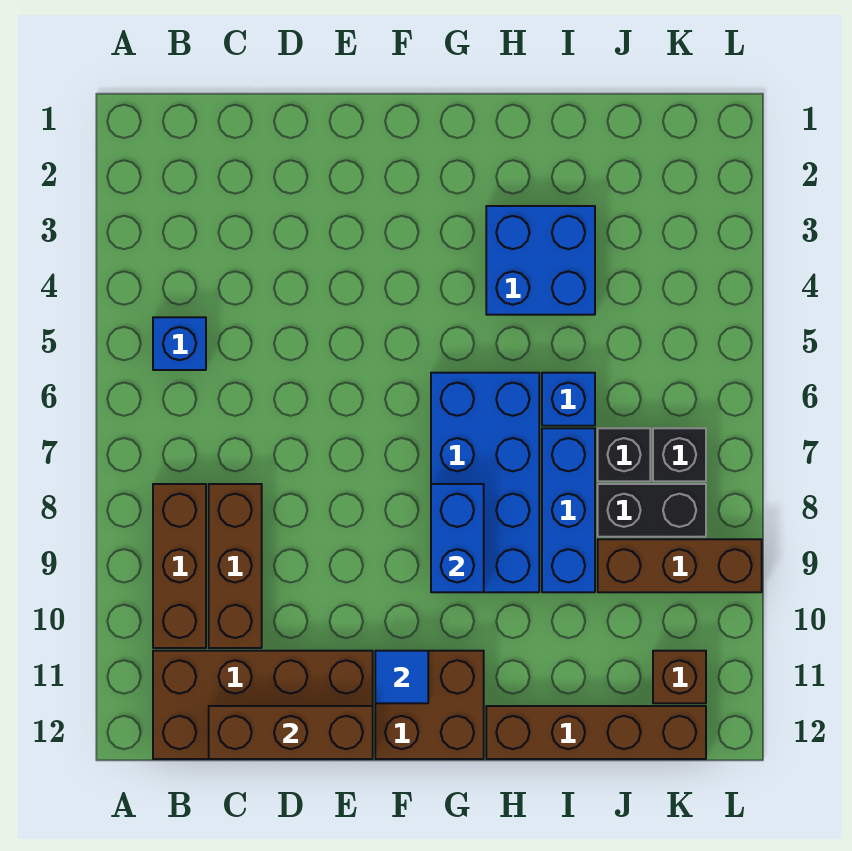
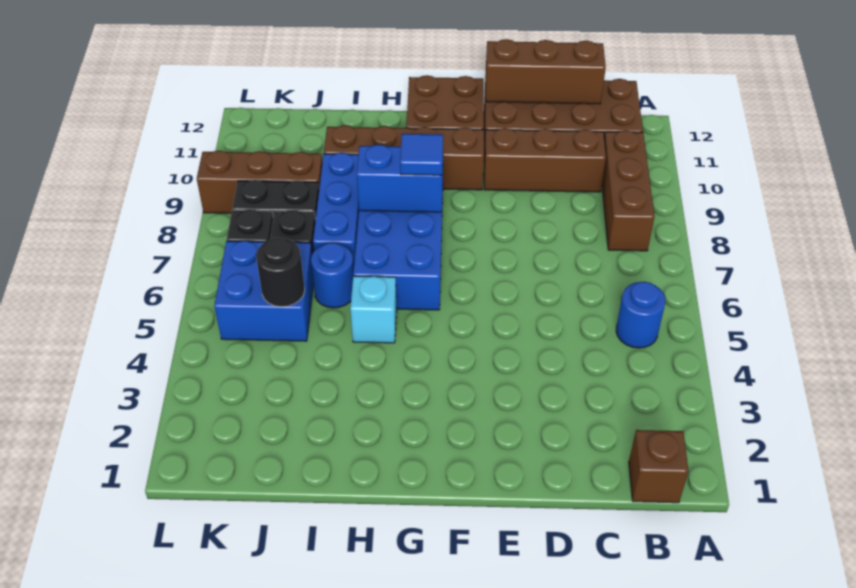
blue brick B5 level 1 -> blue round brick B5 level 1
brown brick C8:C10 level 1 -> brown brick C10:E10 level 1
blue tile F11 level 2 -> blue tile G8 level 3
blue brick G8:G9 level 2 -> blue brick G8:H8 level 2
blue brick H3:I4 level 1 -> blue brick J5:K6 level 1
none -> cyan brick H5 level 1
brown brick H12:K12 level 1 -> brown brick F10:I10 level 1
blue brick I6 level 1 -> blue round brick I6 level 1
none -> black round brick J5 level 2
brown brick K11 level 1 -> brown brick B1 level 1

